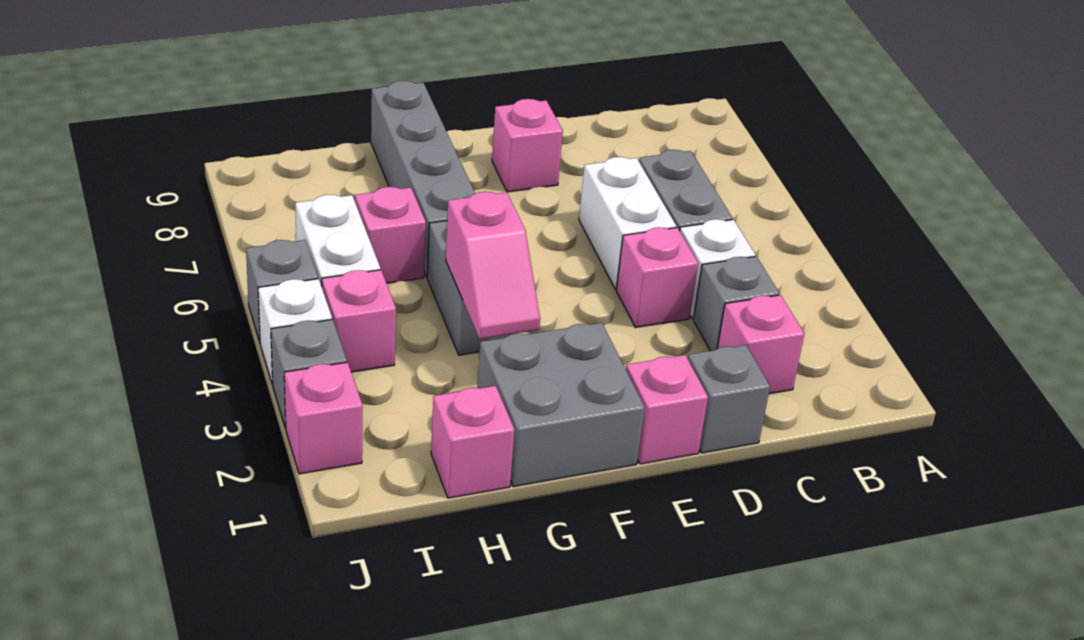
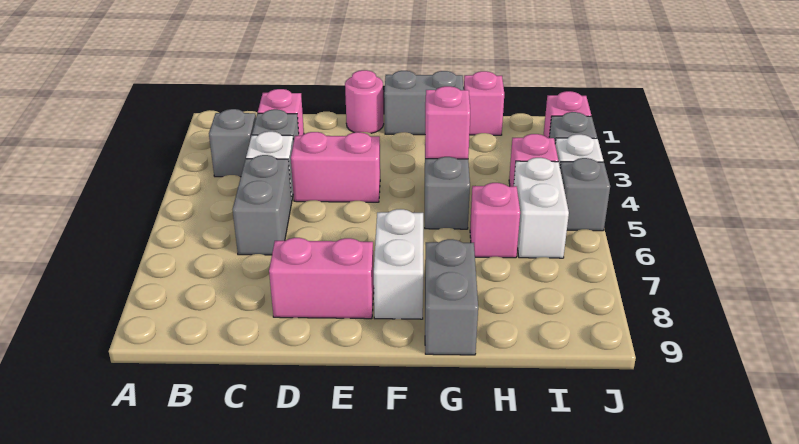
grey brick D1 level 1 -> grey brick B3 level 1
pink brick D4 level 1 -> pink brick D4:E4 level 1
white brick D5:D6 level 1 -> white brick F7:F8 level 1
pink brick E1 level 1 -> pink round brick E1 level 1
pink brick E8 level 1 -> pink brick D8:E8 level 1
grey brick F1:G2 level 1 -> grey brick F1:G1 level 1
grey brick G6:G9 level 1 -> grey brick G8:G9 level 1

